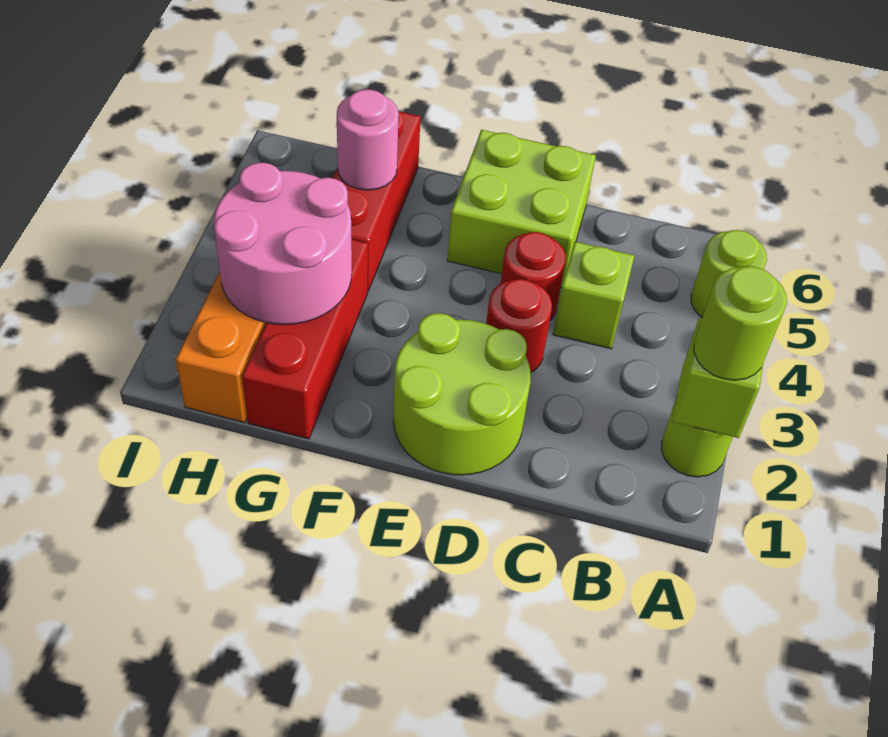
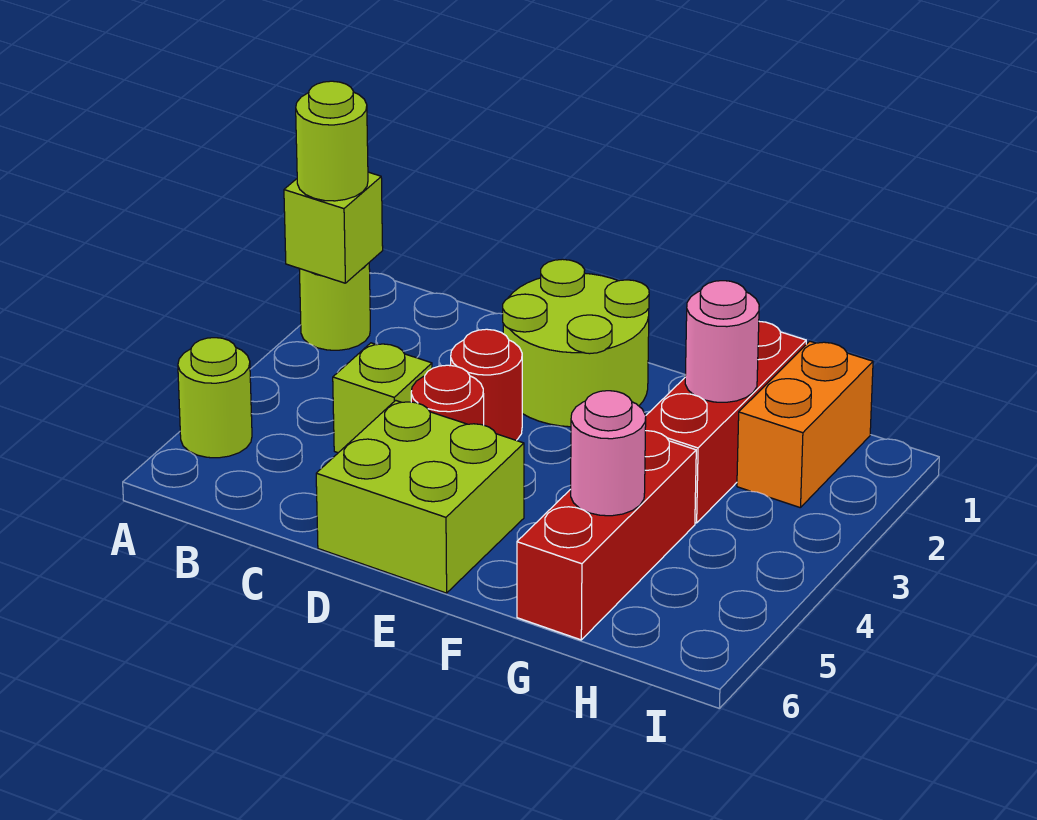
pink round brick G2:H3 level 2 -> pink round brick G2 level 2

